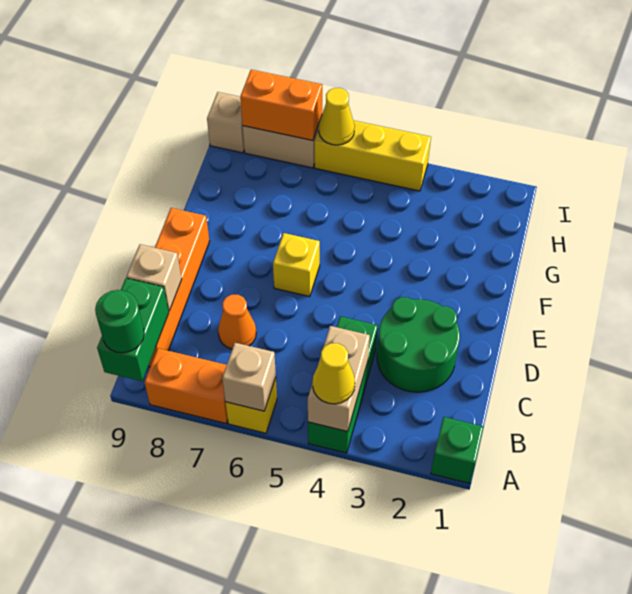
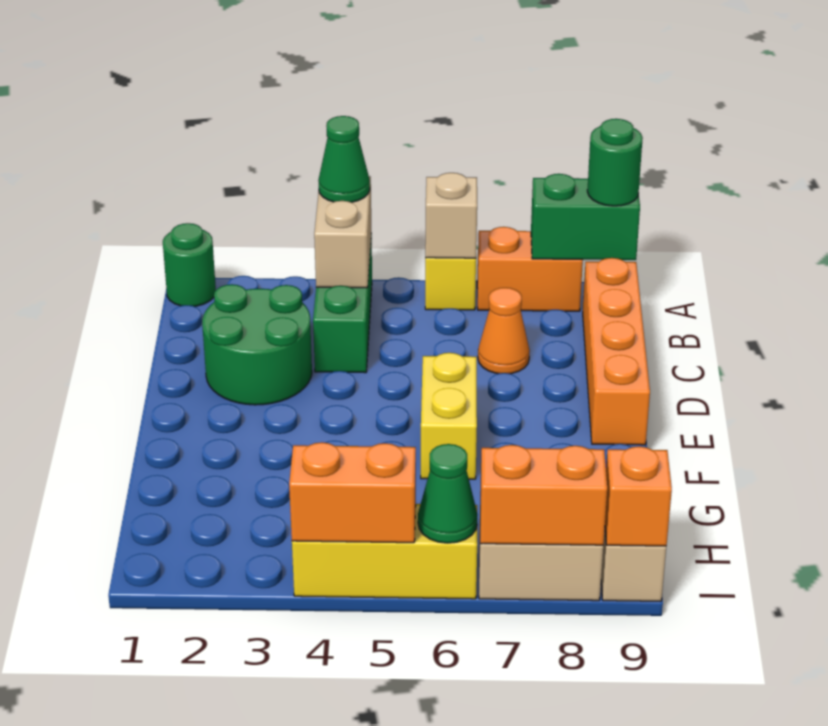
green brick A1 level 1 -> green round brick A1 level 1
yellow cone A4 level 3 -> green cone A4 level 3
green brick A9:B9 level 2 -> green brick A8:A9 level 2
tan brick C9 level 2 -> none
yellow brick E6 level 1 -> yellow brick E6:F6 level 1
none -> orange brick I4:I5 level 2
yellow cone I6 level 2 -> green cone I6 level 2
none -> orange brick I9 level 2

